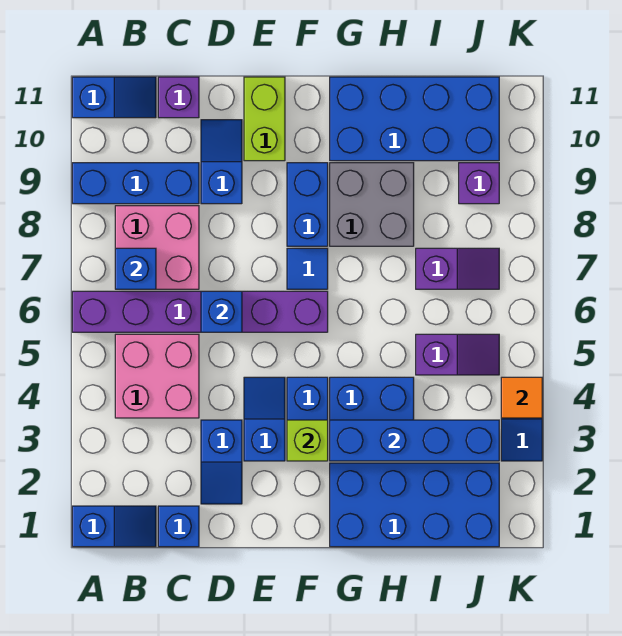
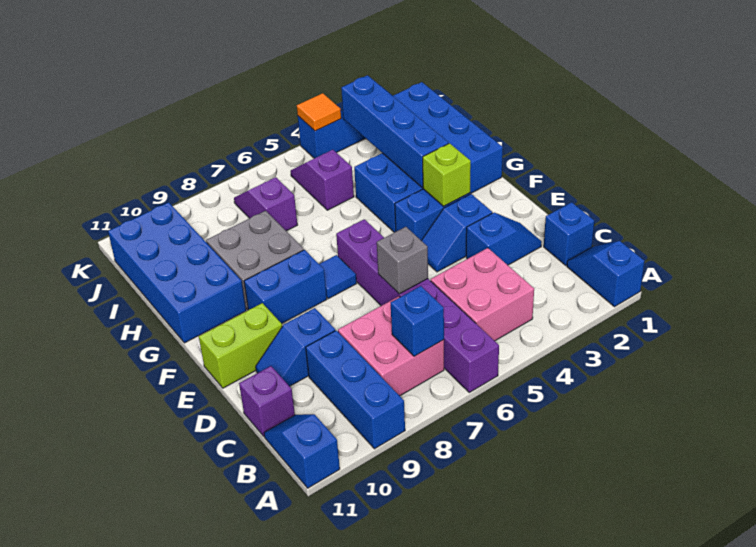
blue brick D6 level 2 -> grey brick D6 level 2
purple brick J9 level 1 -> none

